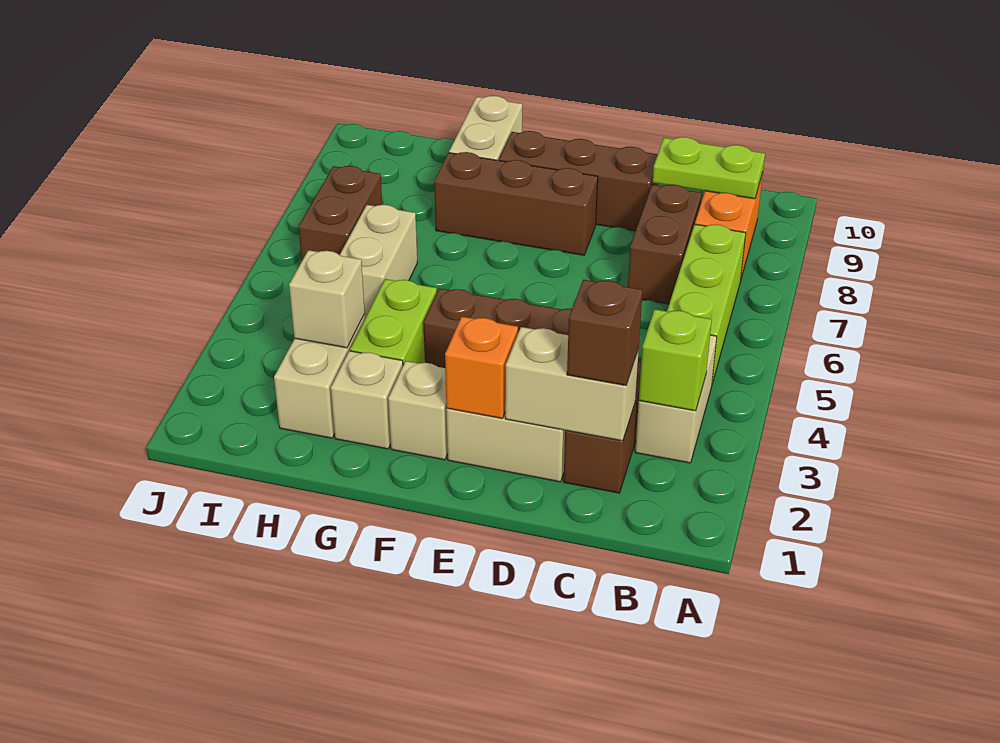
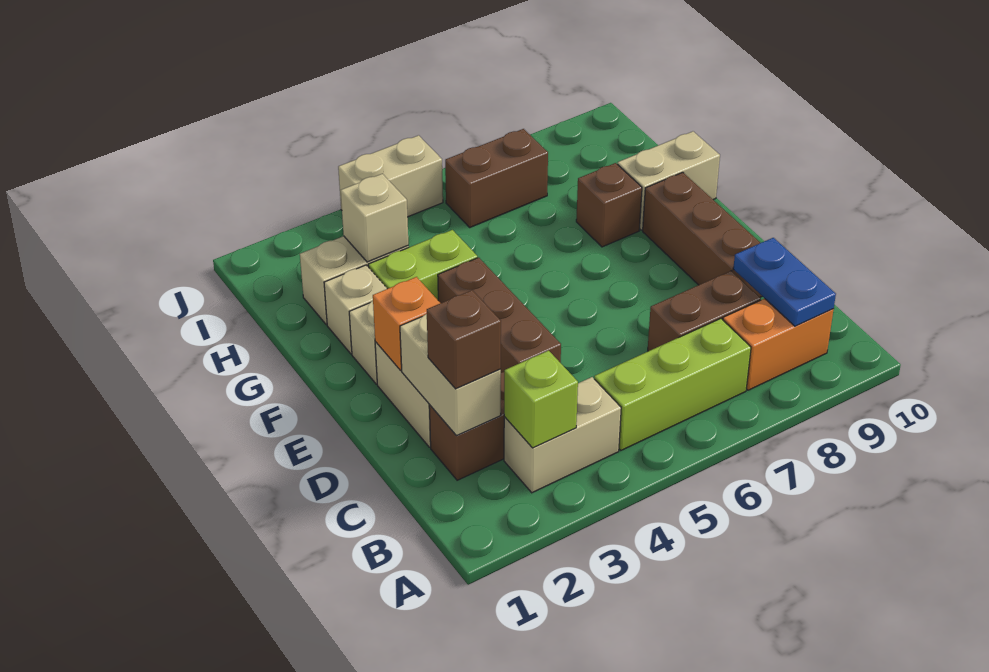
lime plate B9:C9 level 2 -> blue plate B9:C9 level 2
brown brick E8:G8 level 1 -> brown brick G8 level 1
tan brick H5:H6 level 1 -> tan brick J4:J5 level 1

